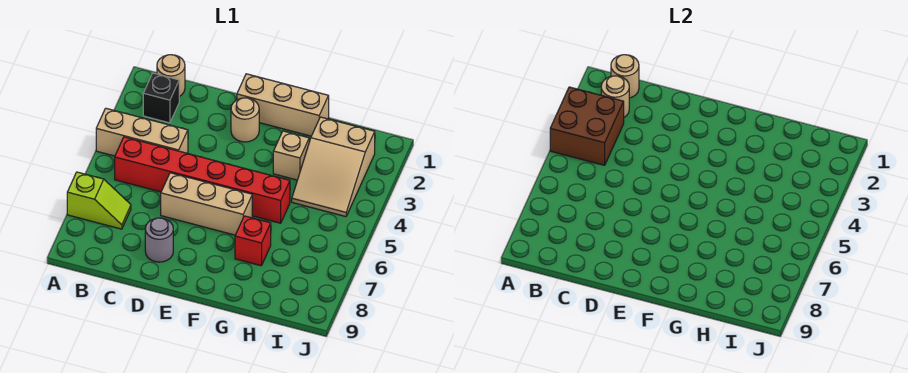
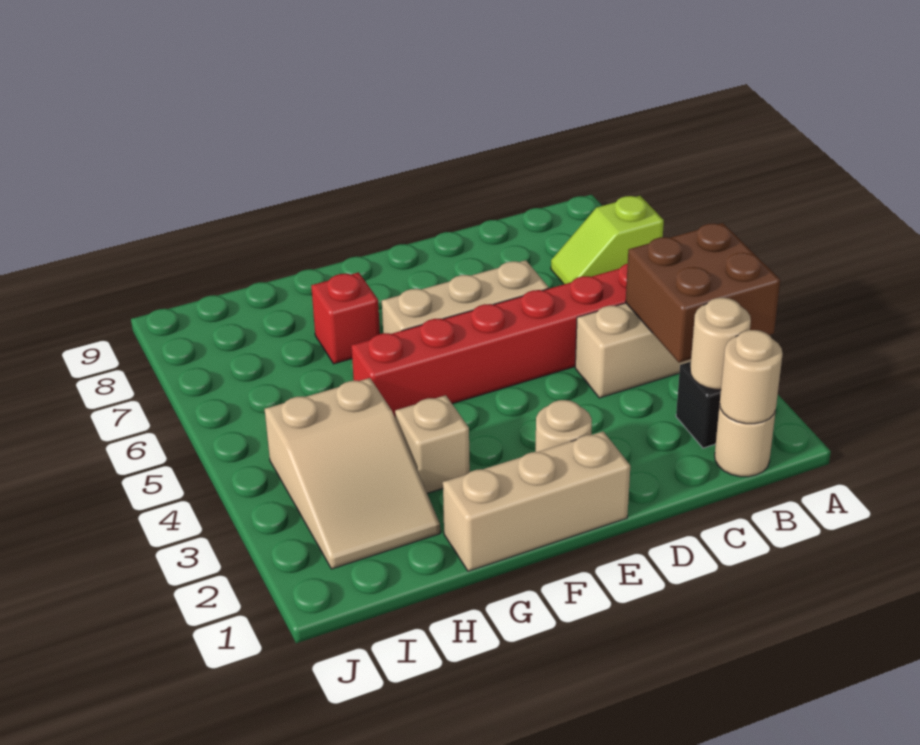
grey round brick D8 level 1 -> none
tan slope H2:I4 level 1 top 2 -> tan slope H2:I4 level 1 top 4

